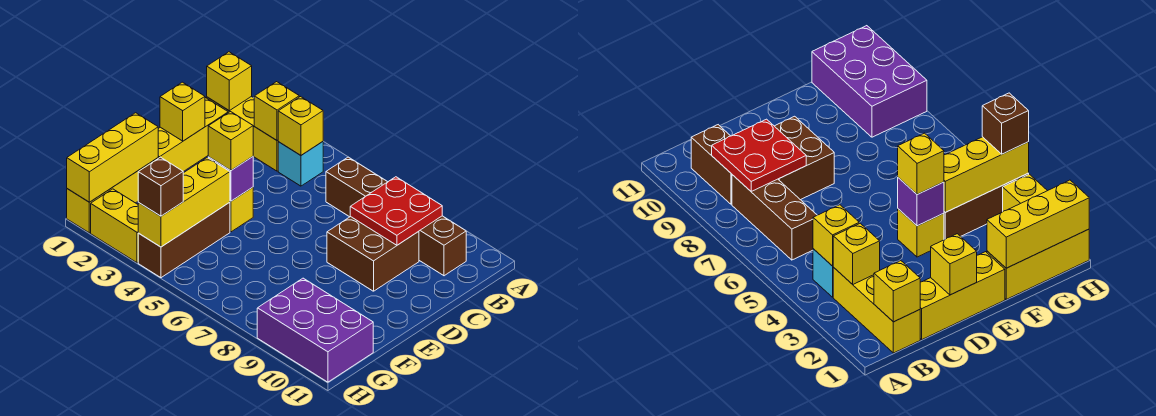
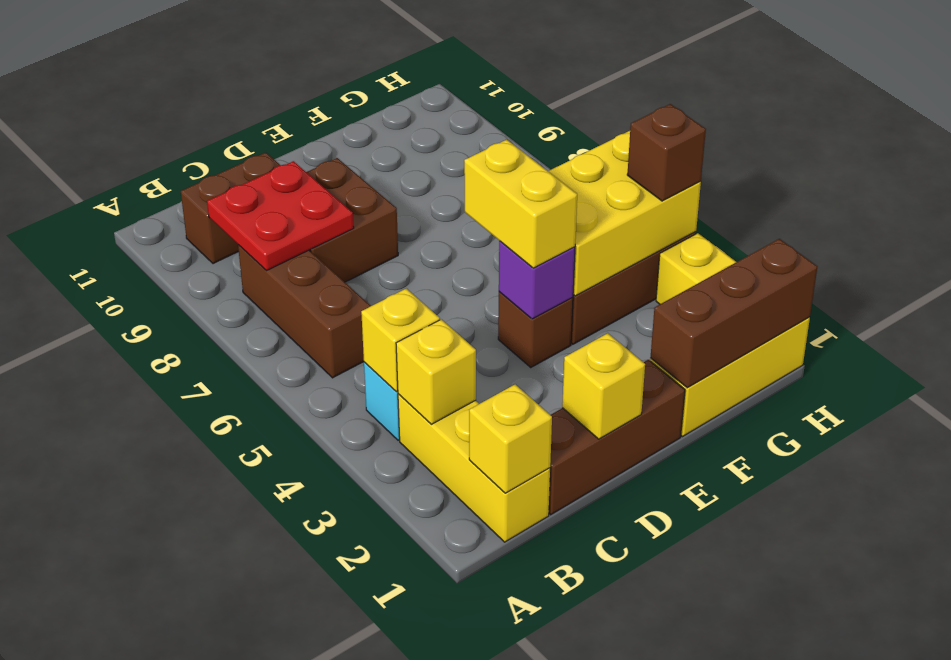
brown brick B9:B10 level 1 -> brown brick B10:C10 level 1
yellow brick C1:E1 level 1 -> brown brick C1:E1 level 1
yellow brick E4 level 1 -> brown brick E4 level 1
yellow brick E4 level 3 -> yellow brick E4:E5 level 3
yellow brick F1:H1 level 2 -> brown brick F1:H1 level 2
yellow brick F4:H4 level 2 -> yellow brick F4:H5 level 2
purple brick G9:H11 level 1 -> none

